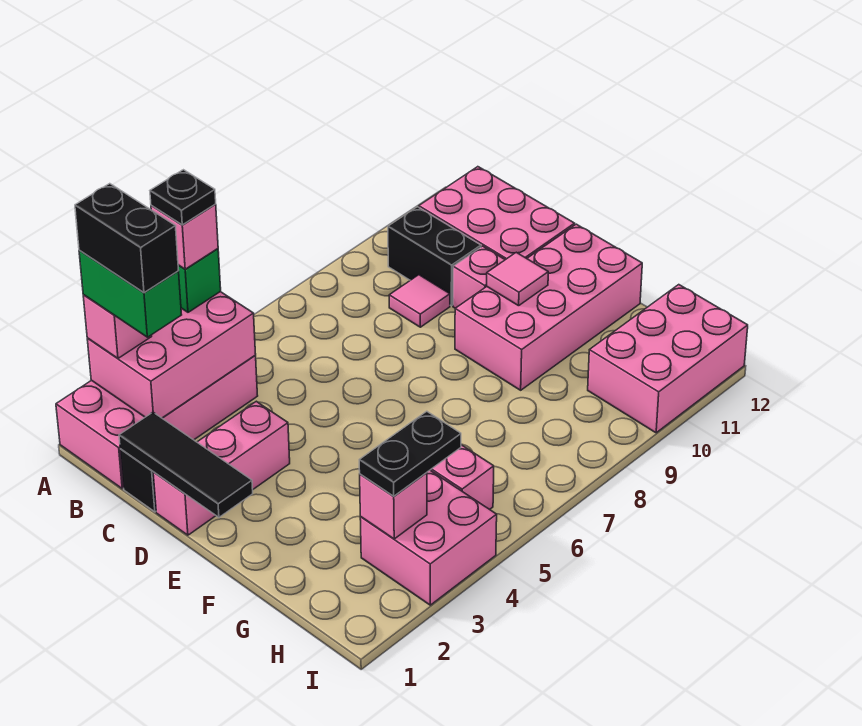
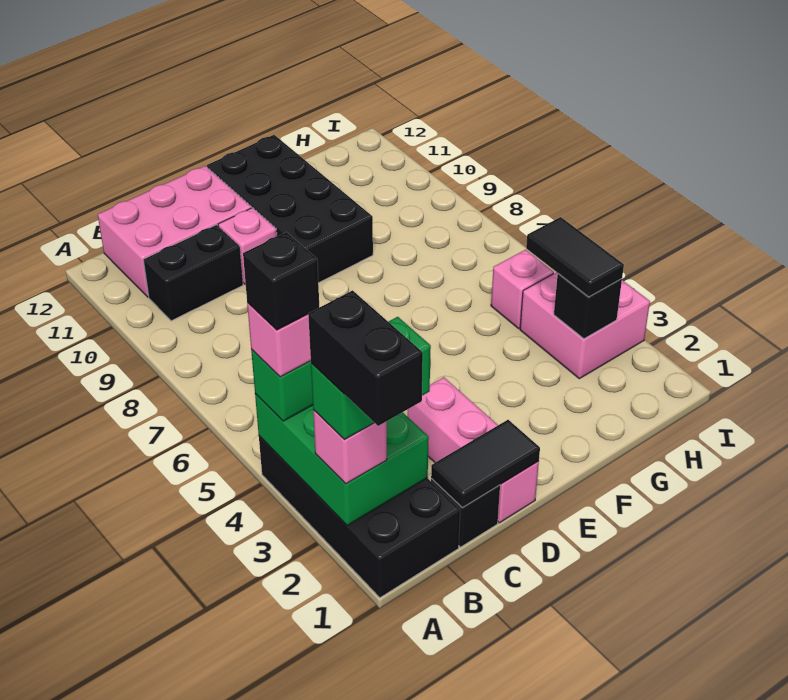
pink brick A1:B4 level 1 -> black brick A1:B4 level 1
pink brick A2:B4 level 2 -> green brick A2:B4 level 2
black brick A2:B2 level 5 -> black brick A1:A2 level 5
black plate A4 level 5 -> black brick A4 level 5
black tile C1:E1 level 2 -> black tile C1:D1 level 2
pink tile C9 level 1 -> none
pink brick E9:F12 level 1 -> black brick E9:F12 level 1
pink tile E10 level 2 -> none
pink brick H3 level 2 -> black brick H3 level 2
black plate H3:H4 level 3 -> black tile H3:H4 level 3
pink brick H10:I12 level 1 -> none

